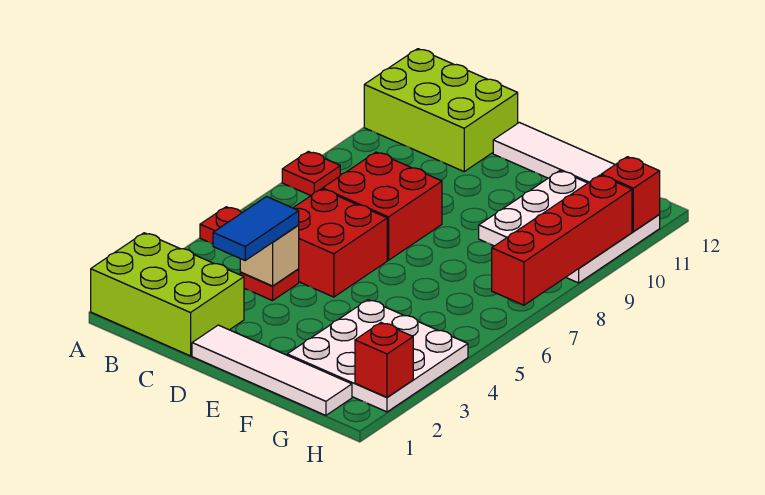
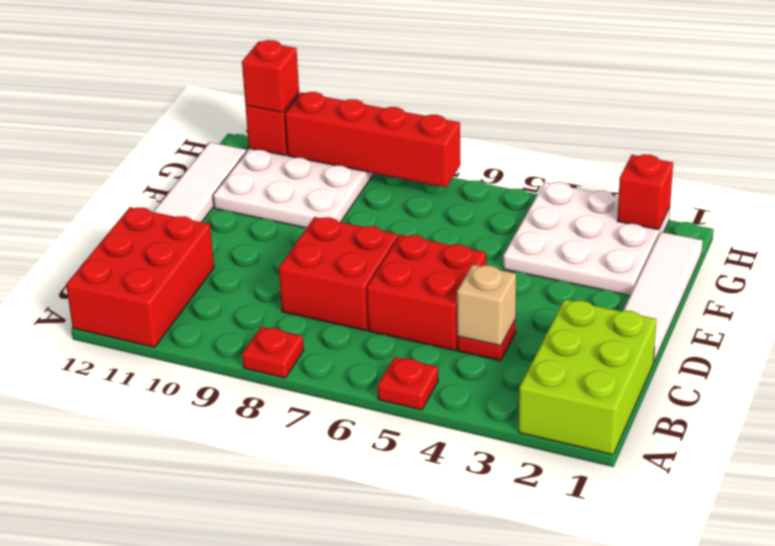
lime brick A11:C12 level 1 -> red brick A11:C12 level 1
blue tile C3:C4 level 3 -> none
none -> red brick H11 level 3

